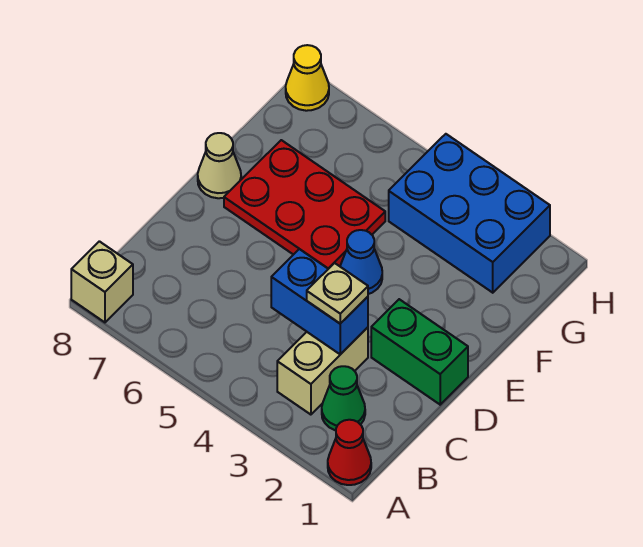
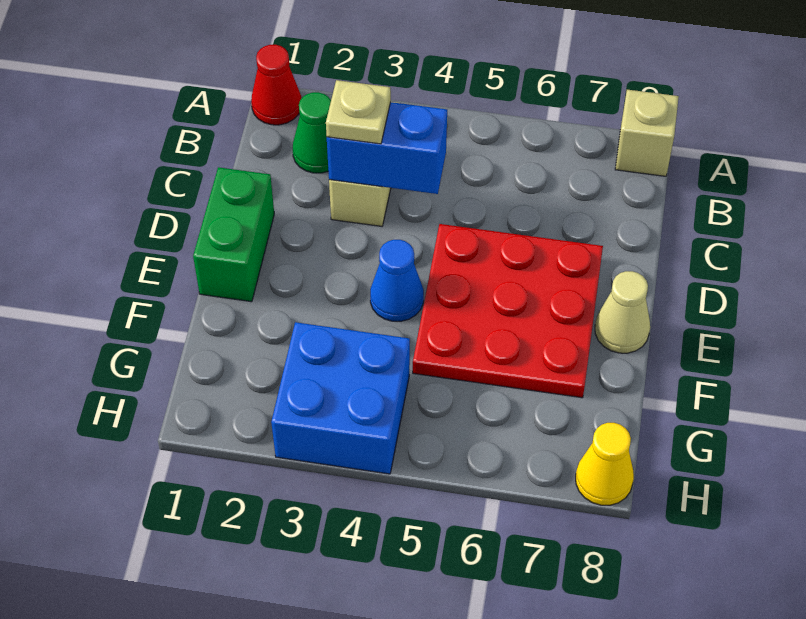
green brick D1:D2 level 1 -> green brick D1:E1 level 1
red plate E5:F7 level 1 -> red plate D5:F7 level 1
blue brick G2:H4 level 1 -> blue brick G3:H4 level 1

